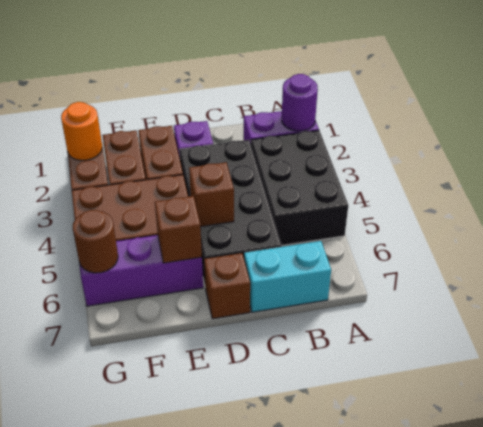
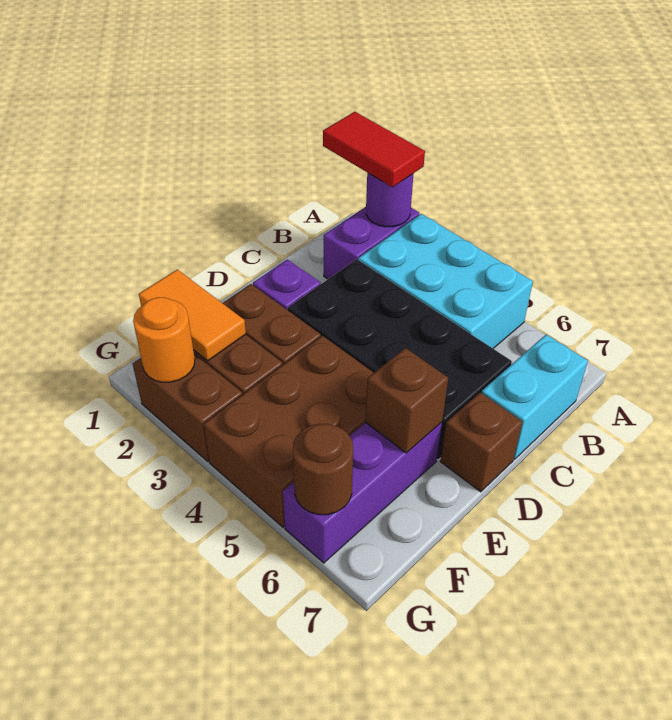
none -> red tile A1:A2 level 3
black brick A3:B5 level 1 -> cyan brick A3:B5 level 1
brown brick D5 level 2 -> none
none -> orange tile F1:F2 level 2

